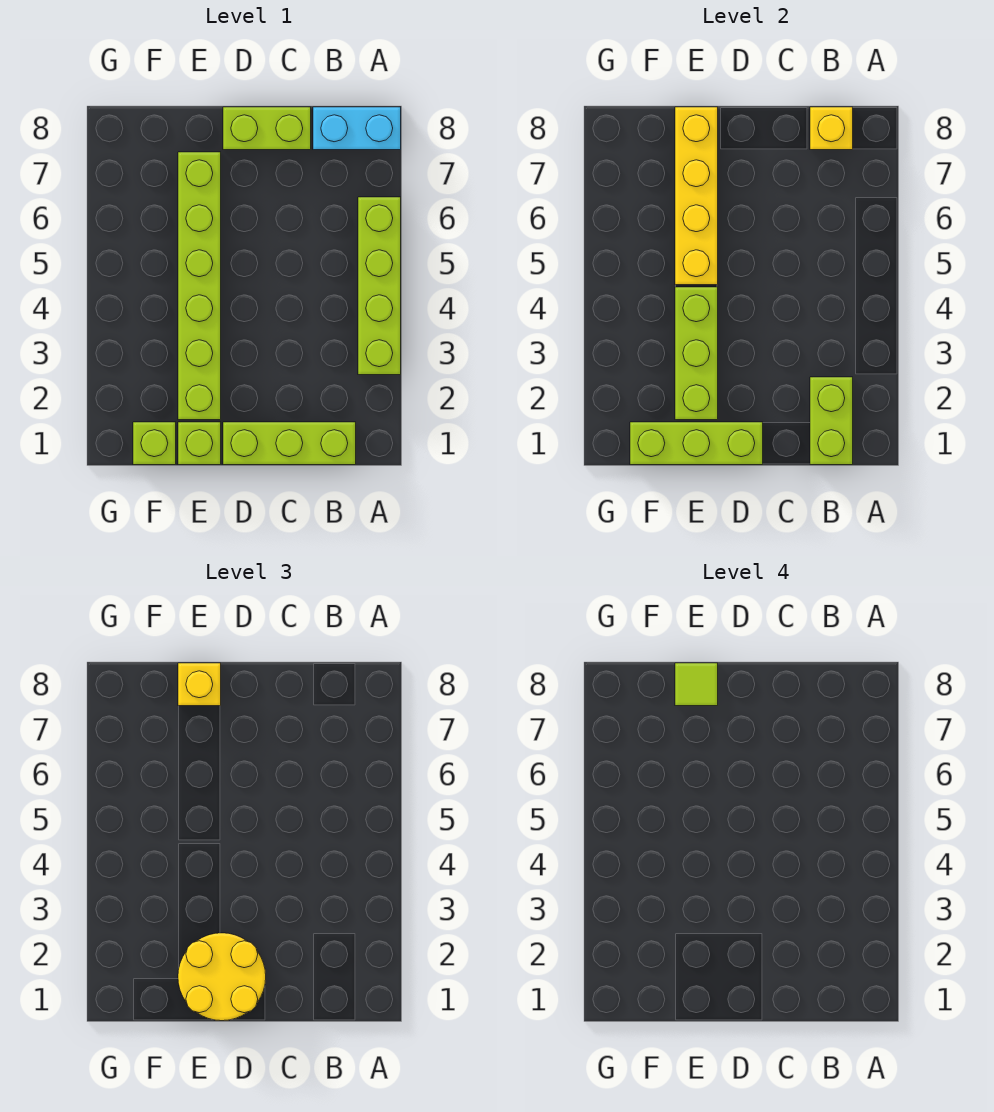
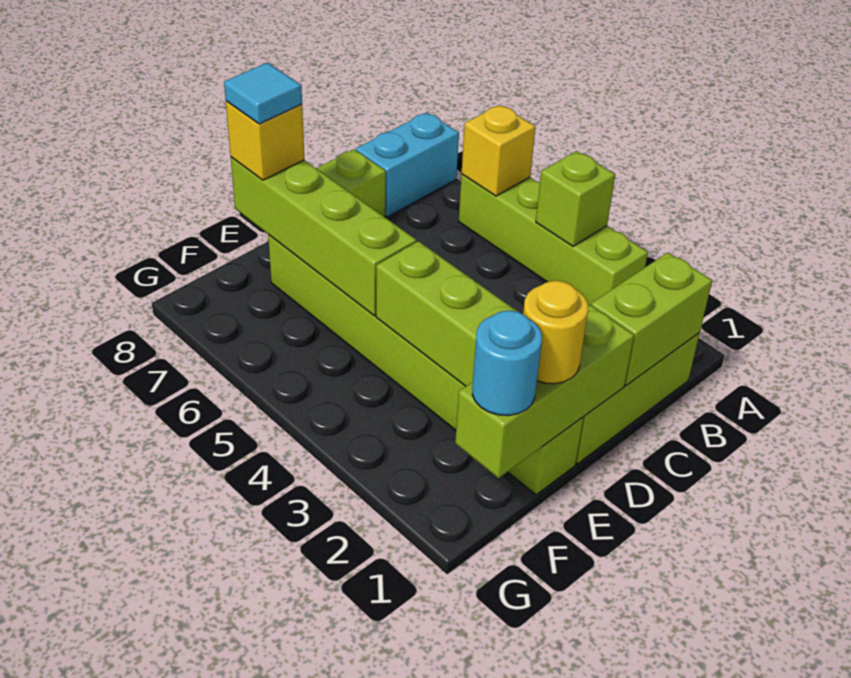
lime brick B1:B2 level 2 -> lime brick B1:C1 level 2
yellow brick B8 level 2 -> yellow brick A6 level 2
yellow round brick D1:E2 level 3 -> yellow round brick E1 level 3
yellow brick E5:E8 level 2 -> lime brick E5:E8 level 2
lime tile E8 level 4 -> cyan tile E8 level 4
lime brick F1 level 1 -> lime brick A4 level 2
none -> cyan round brick F1 level 3

